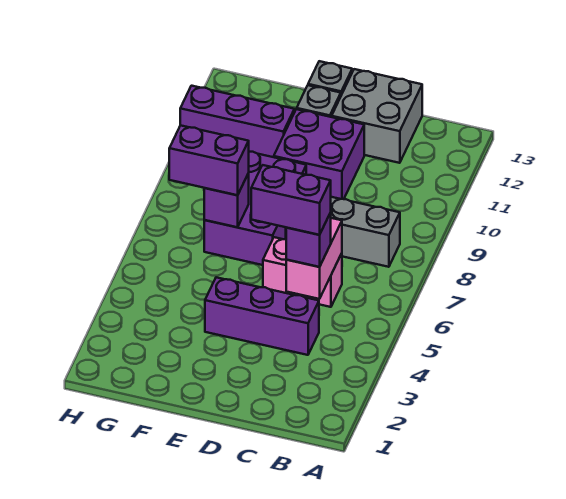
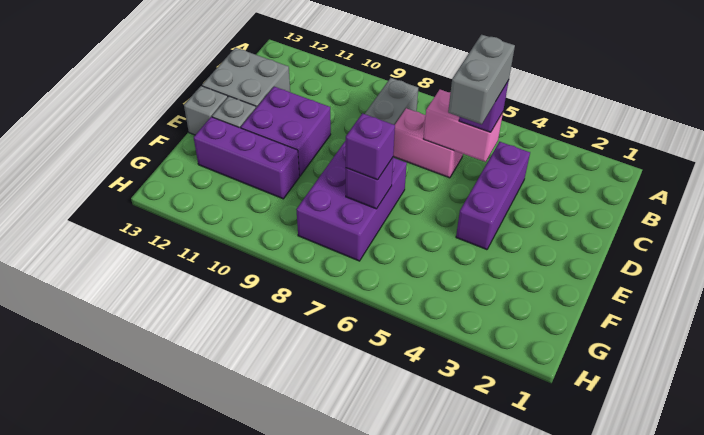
purple brick C5:D5 level 4 -> grey brick C5:D5 level 4
pink brick C6:D6 level 1 -> pink brick C6:C7 level 1
purple brick E7:F9 level 1 -> purple brick E7:G8 level 1
purple brick F7:G7 level 3 -> purple brick F7 level 3
purple brick F11:H11 level 1 -> purple brick F10:F12 level 1

